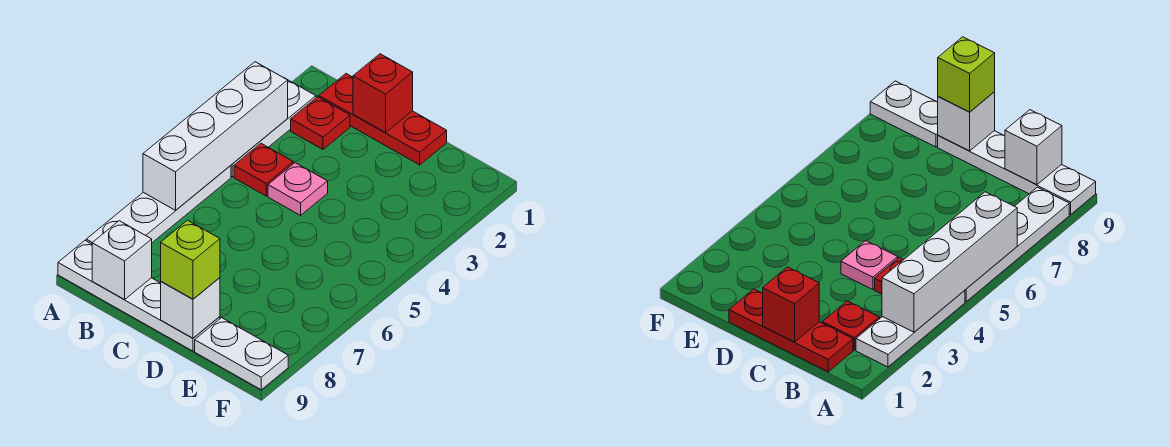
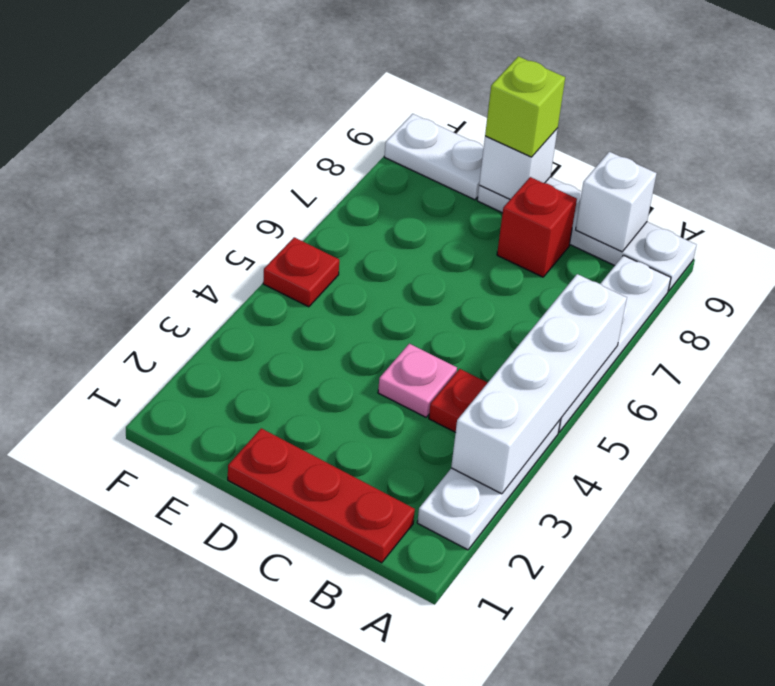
red plate B2 level 1 -> red plate F5 level 1
red brick C1 level 2 -> red brick C8 level 1

